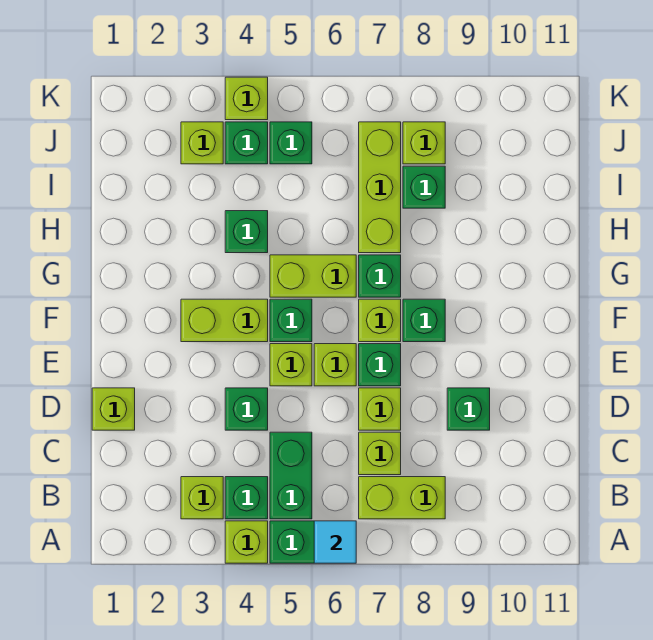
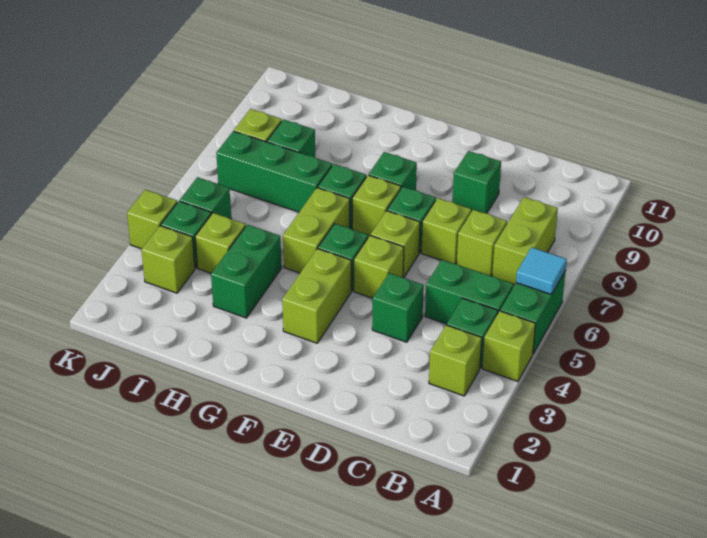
lime brick D1 level 1 -> lime brick I4 level 1
green brick H4 level 1 -> green brick H3:H4 level 1
lime brick H7:J7 level 1 -> green brick H7:J7 level 1

